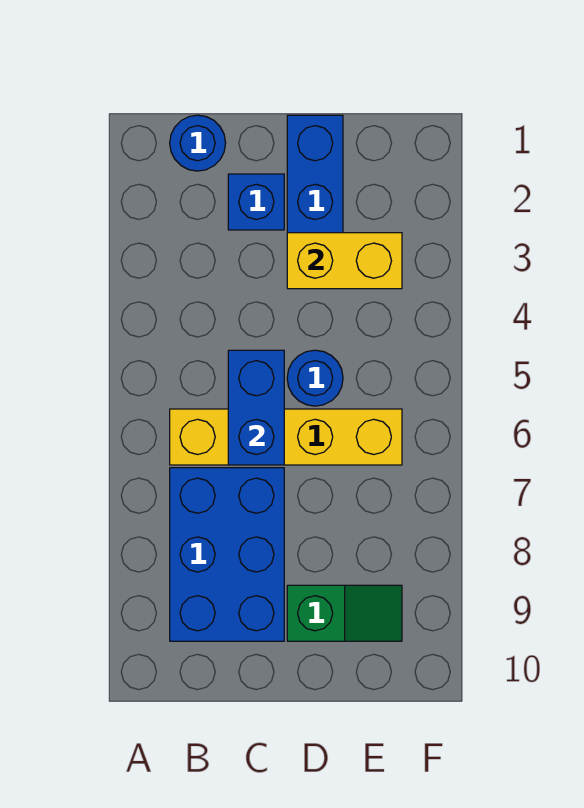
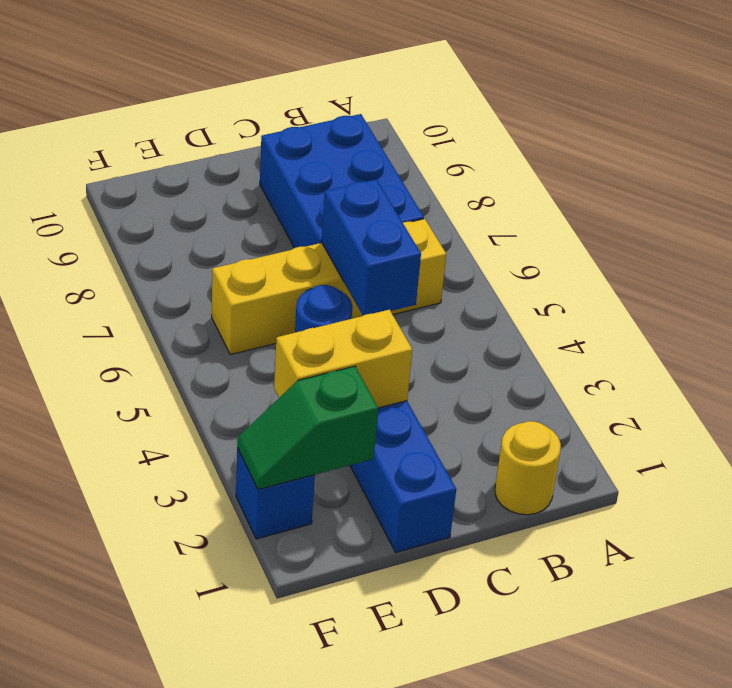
blue round brick B1 level 1 -> yellow round brick B1 level 1
blue brick C2 level 1 -> blue brick F2 level 1
green slope D9:E9 level 1 top D -> green slope E2:F2 level 2 top E

